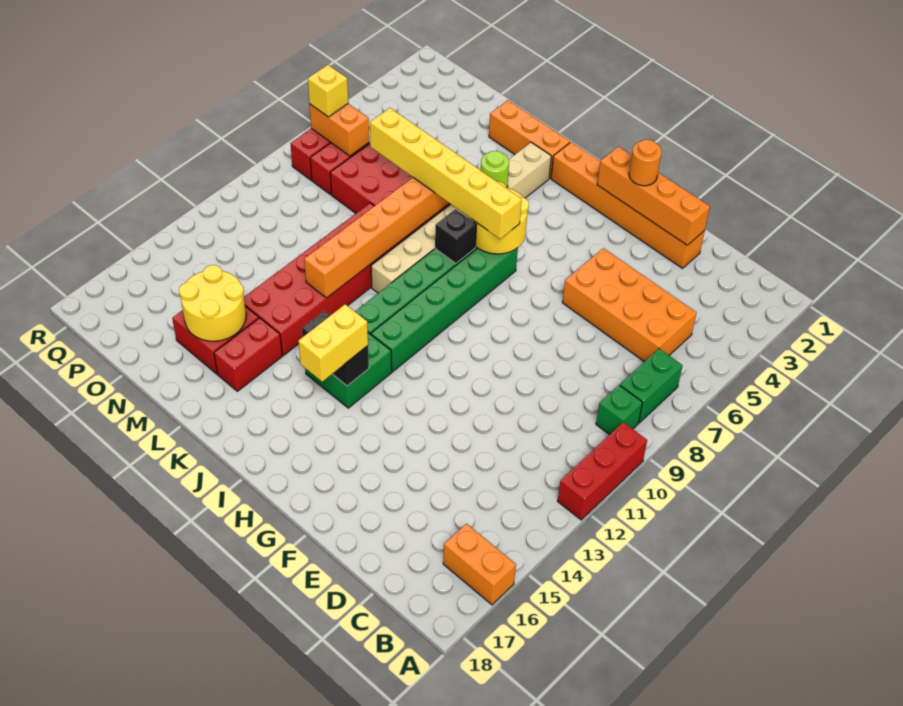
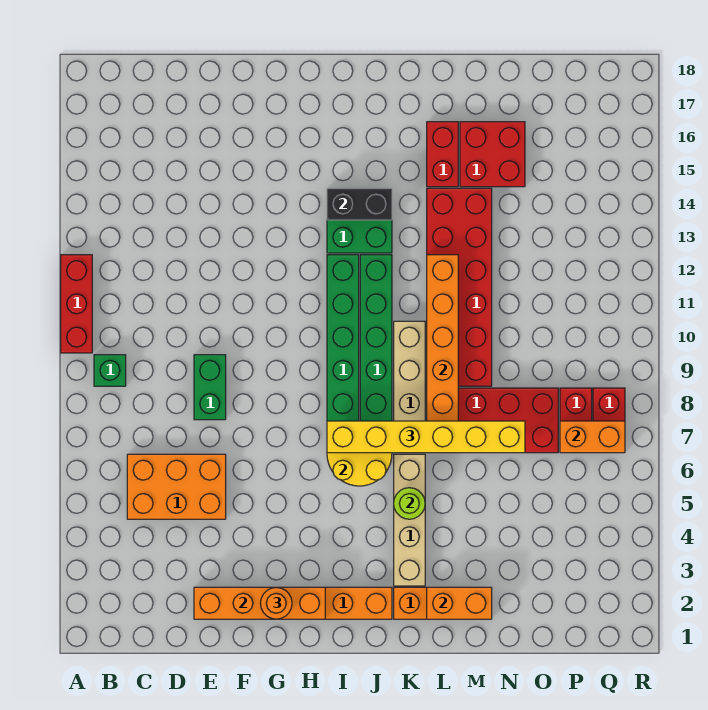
orange brick A16:B16 level 1 -> orange brick L2:M2 level 2
green brick B7:B8 level 1 -> green brick E8:E9 level 1
orange brick C5:F6 level 1 -> orange brick C5:E6 level 1
yellow brick I14:I15 level 3 -> none
black brick J8 level 2 -> none
yellow round brick M15:N16 level 2 -> none
yellow brick Q7 level 3 -> none

